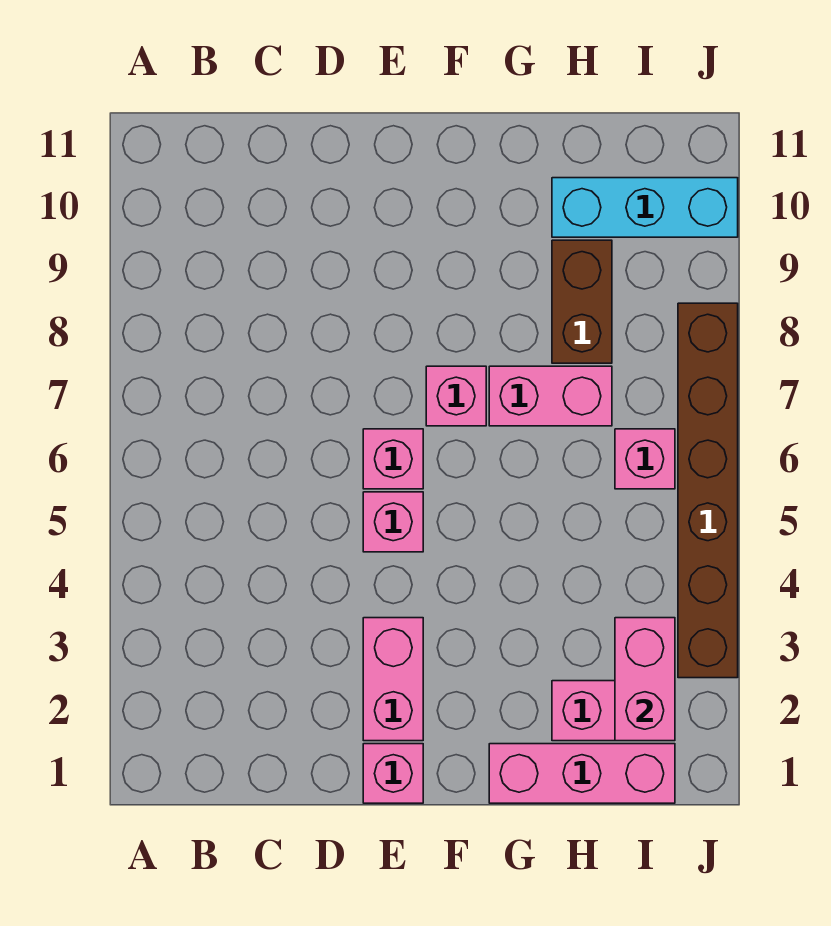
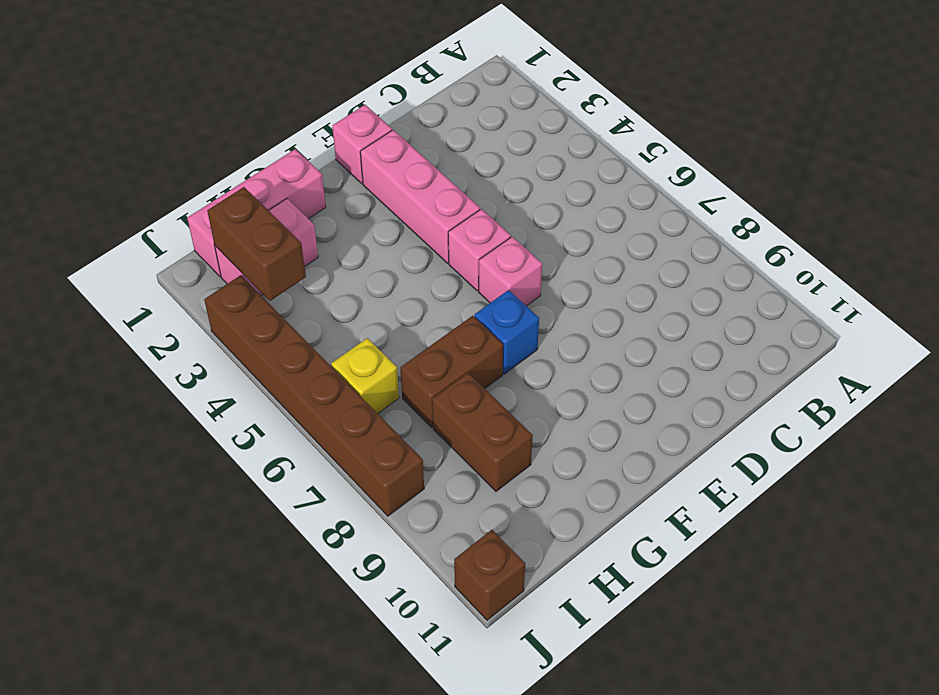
pink brick E2:E3 level 1 -> pink brick E2:E4 level 1
pink brick F7 level 1 -> blue brick F7 level 1
pink brick G7:H7 level 1 -> brown brick G7:H7 level 1
cyan brick H10:J10 level 1 -> none
pink brick I2:I3 level 2 -> brown brick I2:I3 level 2
pink brick I6 level 1 -> yellow brick I6 level 1
none -> brown brick J11 level 1

